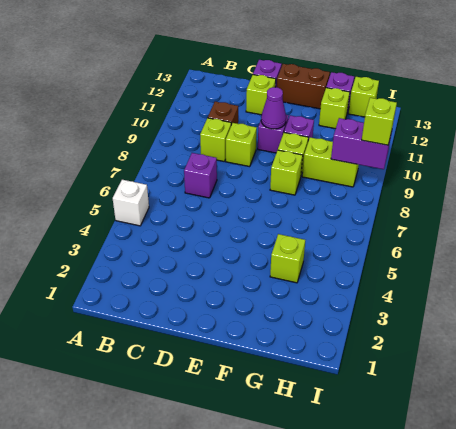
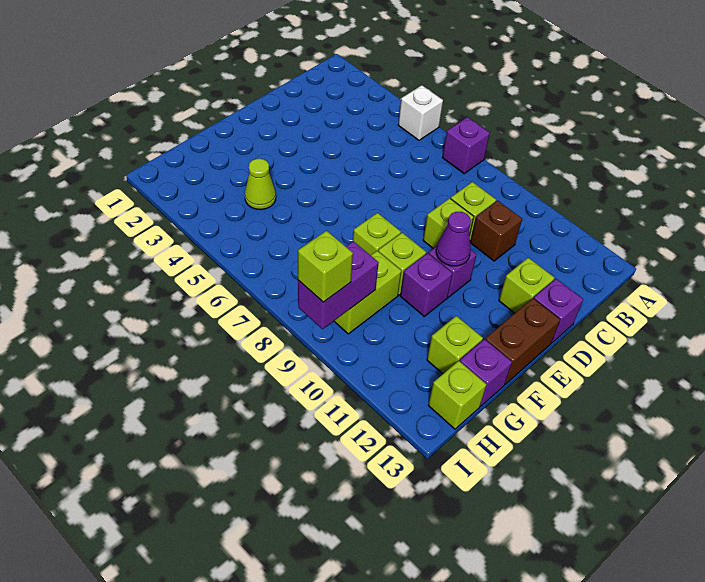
purple brick C7 level 1 -> purple brick A7 level 1
lime brick G4 level 1 -> lime cone G4 level 1

